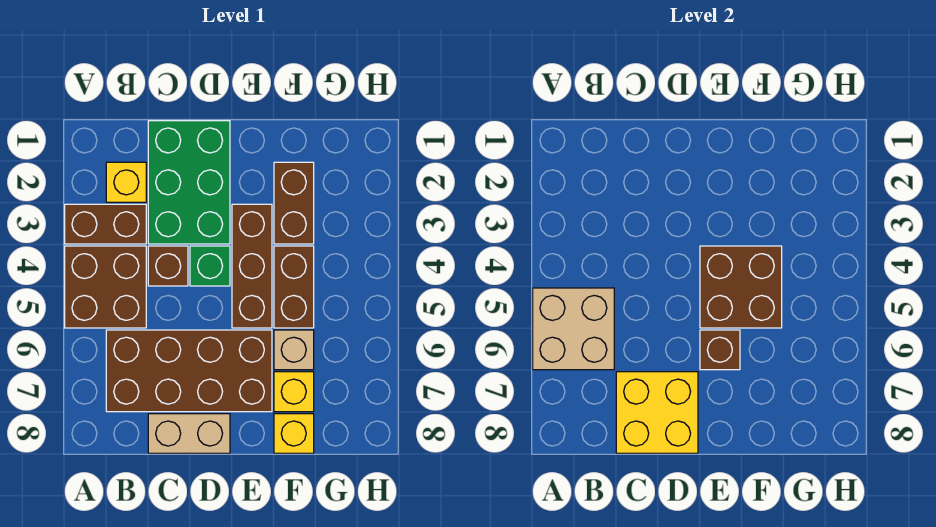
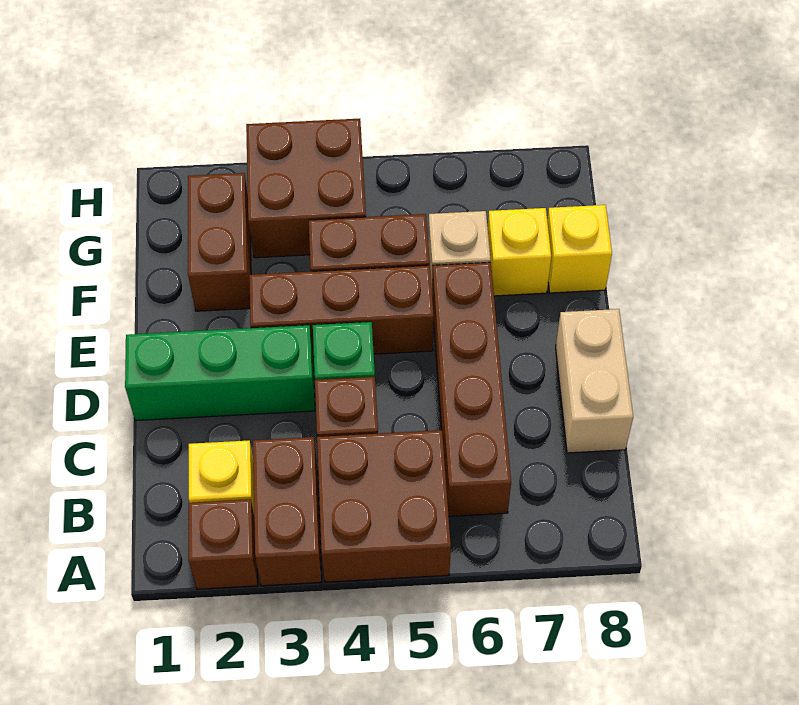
tan brick A5:B6 level 2 -> none
brown brick B6:E7 level 1 -> brown brick B6:E6 level 1
green brick C1:D3 level 1 -> green brick D1:D3 level 1
yellow brick C7:D8 level 2 -> none
brown brick E4:F5 level 2 -> brown brick G3:H4 level 1
brown brick E6 level 2 -> brown brick A2 level 1
brown brick F2:F3 level 1 -> brown brick F2:G2 level 1

